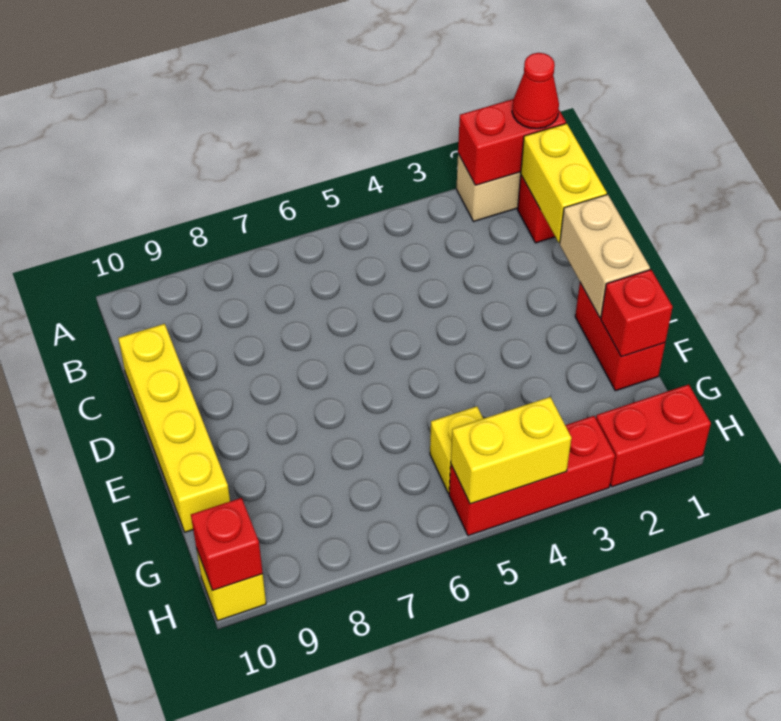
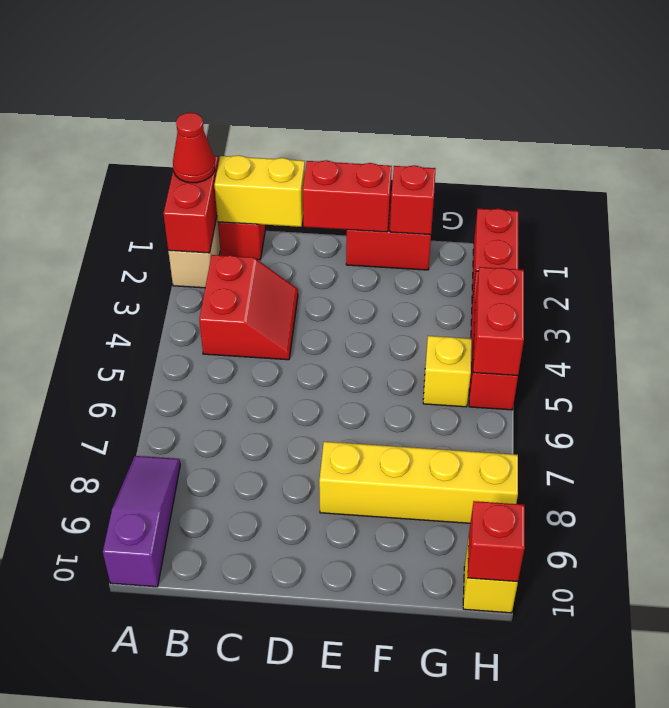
none -> purple slope A8:A10 level 1 top 10
none -> red slope B3:C4 level 1 top B
yellow brick C10:F10 level 1 -> yellow brick E8:H8 level 1
tan brick D1:E1 level 2 -> red brick D1:E1 level 2
yellow brick H4:H5 level 2 -> red brick H4:H5 level 2

